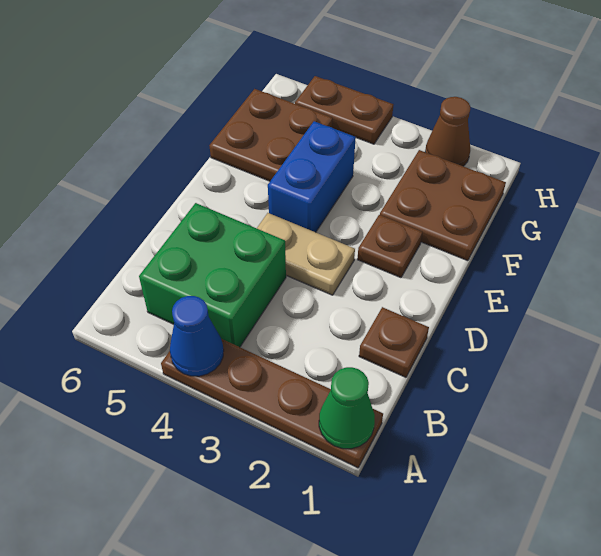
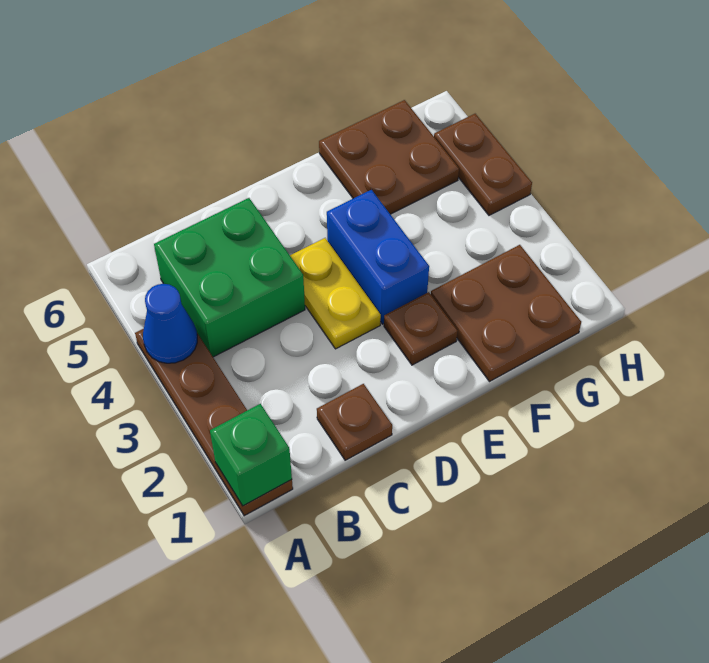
green cone A1 level 2 -> green brick A1 level 2
tan plate D3:D4 level 1 -> yellow plate D3:D4 level 1
blue brick E4:F4 level 1 -> blue brick E3:E4 level 1
brown cone H2 level 1 -> none

